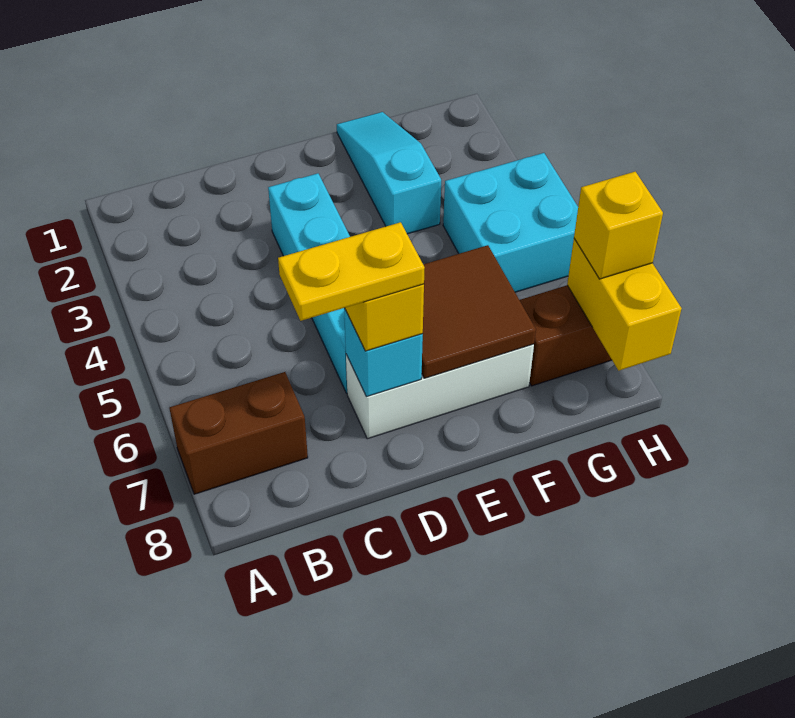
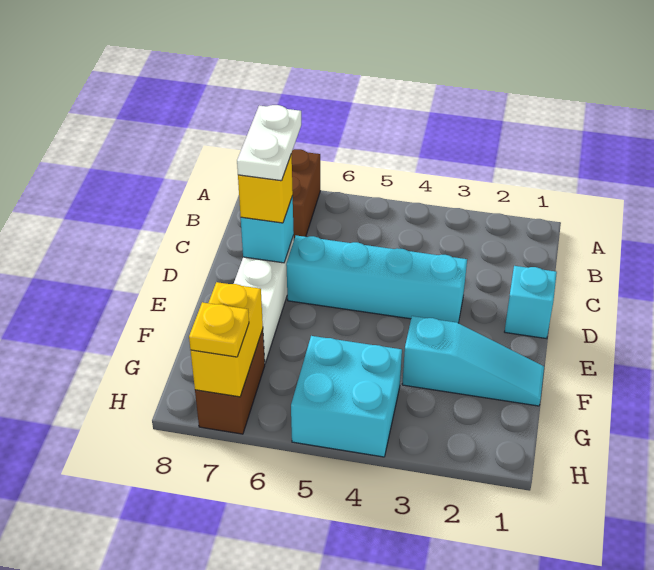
yellow plate C7:D7 level 4 -> white plate C7:D7 level 4
none -> cyan brick D1 level 1
brown tile E6:F7 level 2 -> none
yellow brick H7:H8 level 2 -> yellow brick G7:H7 level 2
yellow brick H7 level 3 -> yellow plate H7 level 3

